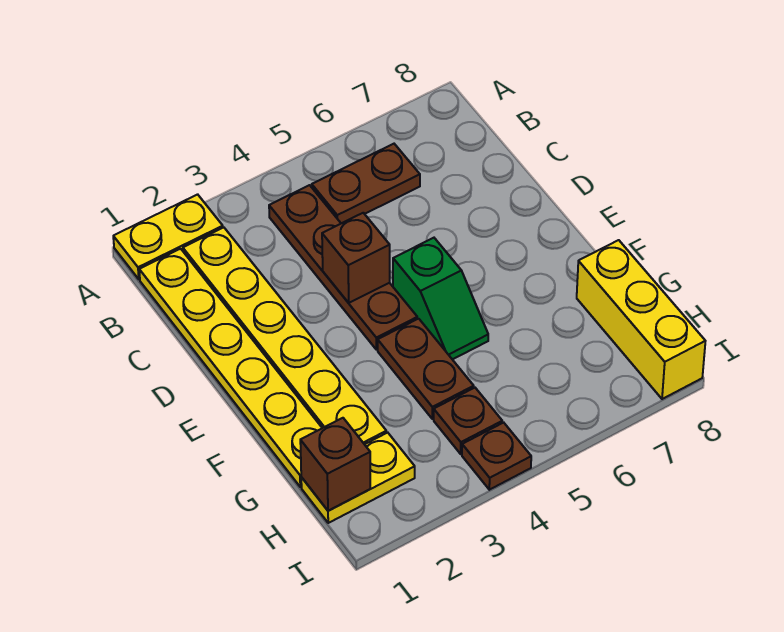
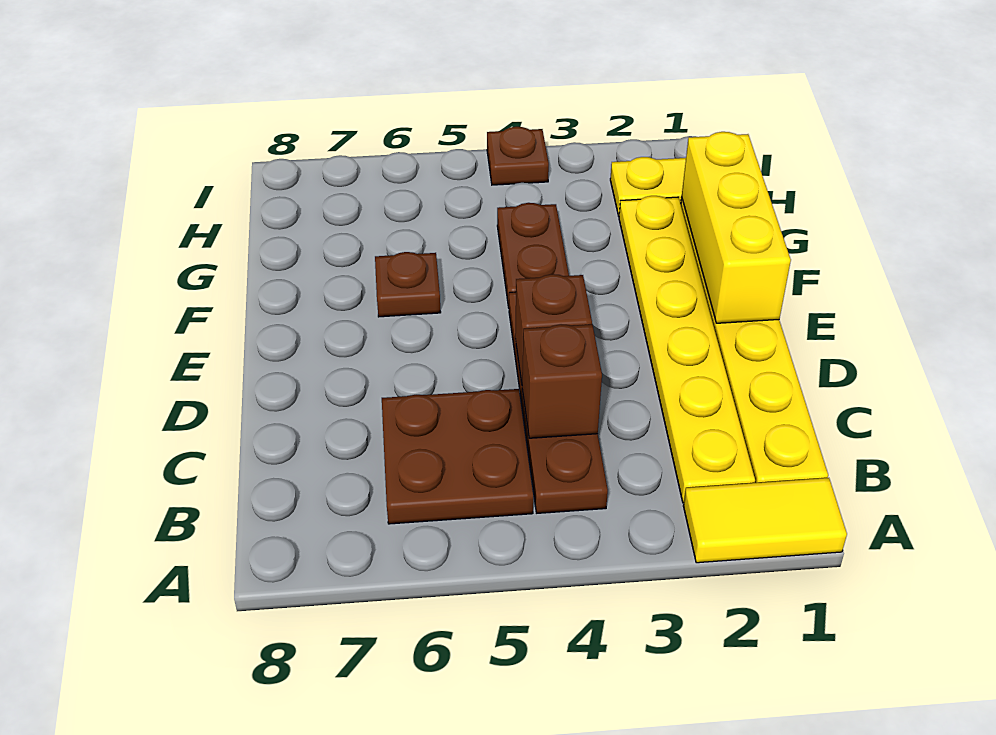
yellow plate A1:A2 level 1 -> yellow tile A1:A2 level 1
brown plate B5:B6 level 1 -> brown plate B5:C6 level 1
green slope E5:F5 level 1 top E -> none
yellow brick G8:I8 level 1 -> yellow brick E1:G1 level 2
brown brick H1 level 2 -> brown brick C4 level 2
brown plate H4 level 1 -> brown plate F6 level 1

